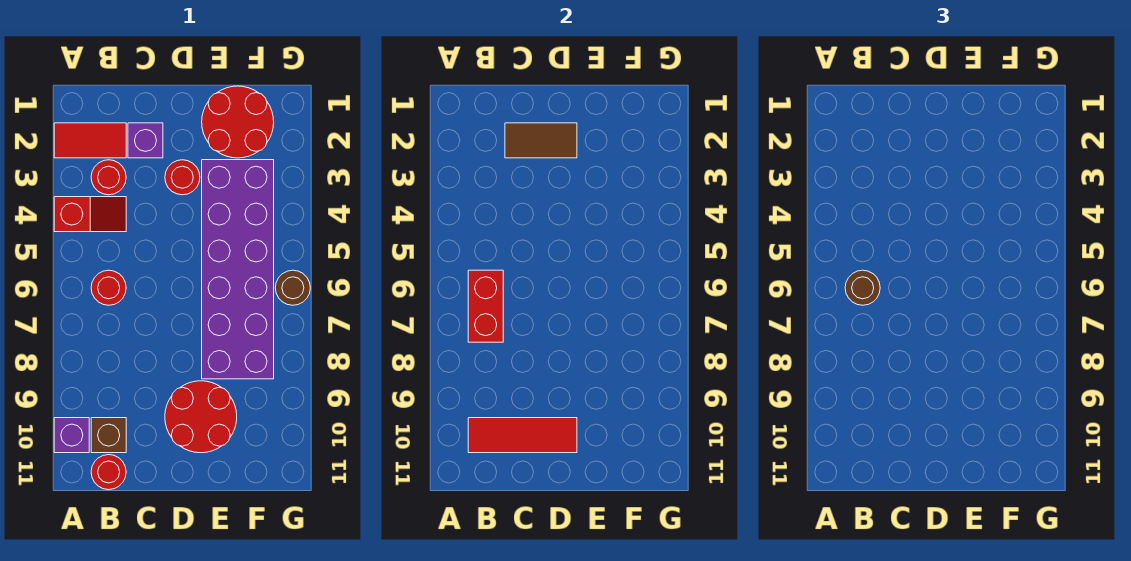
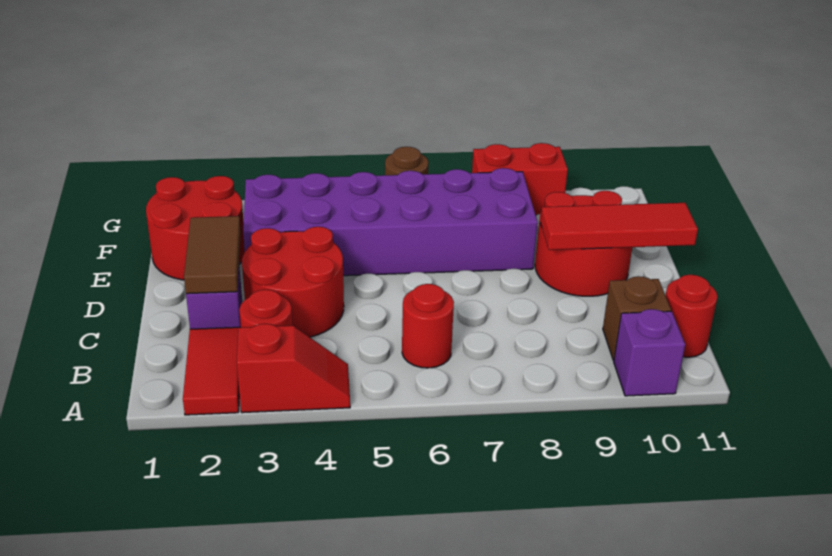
red slope A4:B4 level 1 top A -> red slope A3:A4 level 1 top 3
red brick B6:B7 level 2 -> red brick G8:G9 level 1
brown round brick B6 level 3 -> none
red tile B10:D10 level 2 -> red tile D9:D11 level 2
red round brick D3 level 1 -> red round brick C3:D4 level 1

